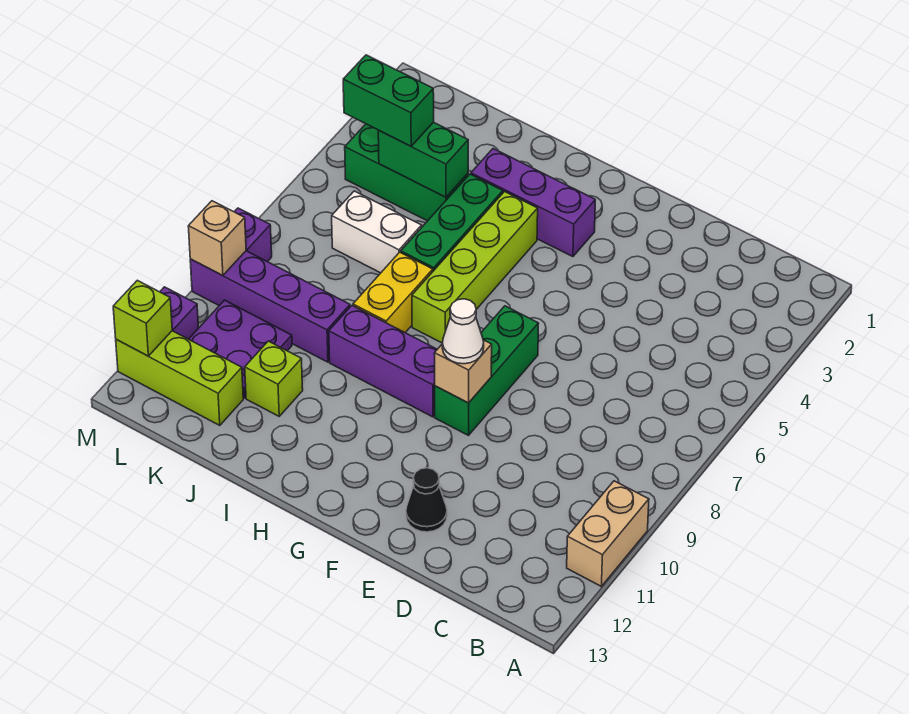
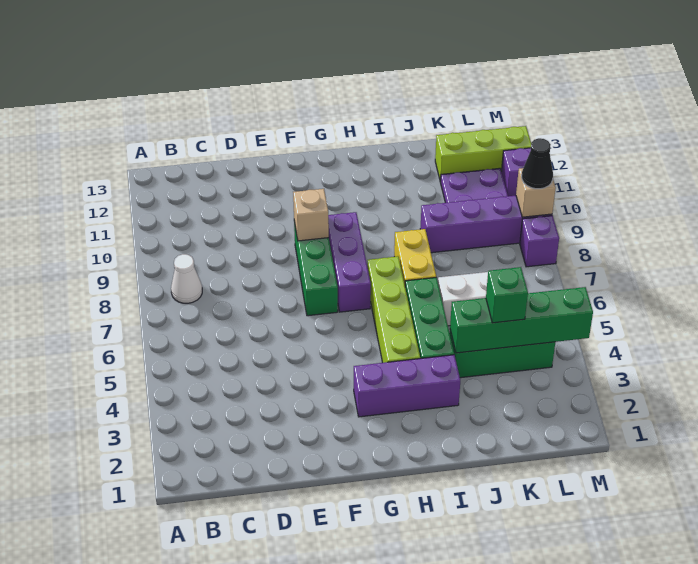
tan brick A10:A11 level 1 -> none
black cone E12 level 1 -> black cone M9 level 3
white cone F9 level 3 -> white cone B8 level 1
purple brick G9:I9 level 1 -> purple brick G7:G9 level 1
green brick J4:K4 level 2 -> green brick J4:M4 level 2
lime brick J11 level 1 -> none
green brick K4:L4 level 3 -> green brick K4 level 3
lime brick M12 level 2 -> none

